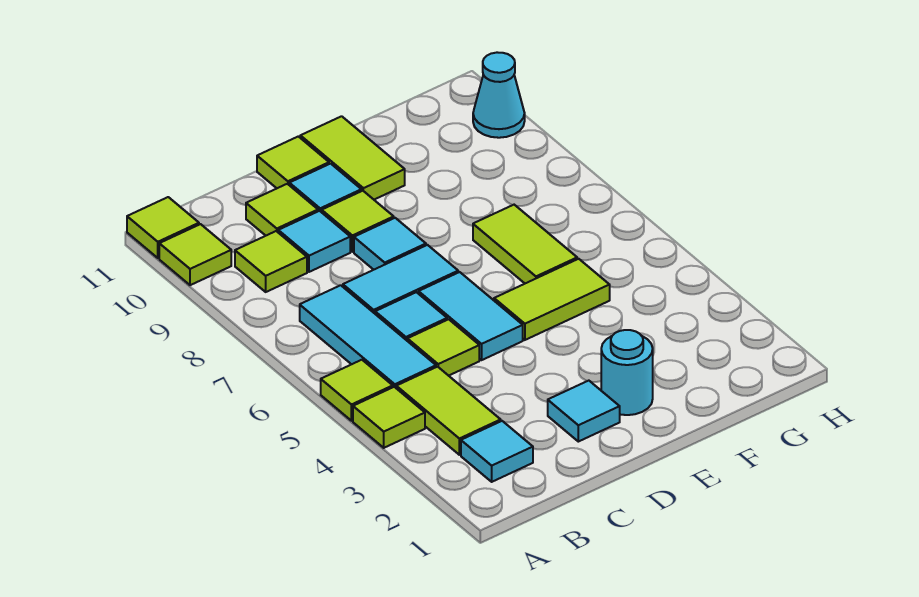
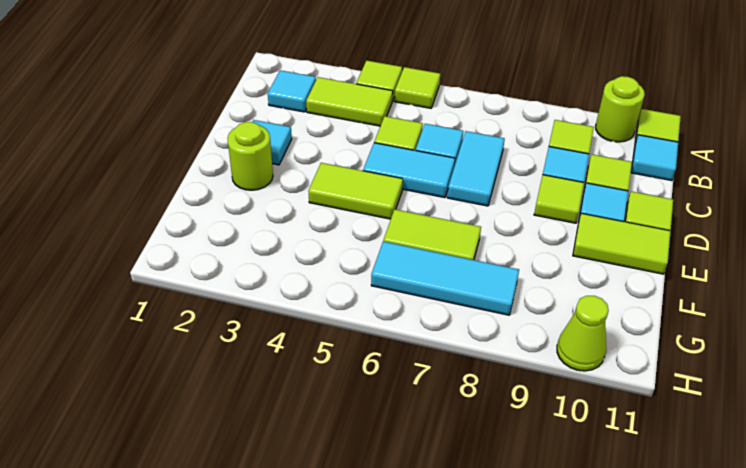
lime tile A10 level 1 -> lime round brick A10 level 1
cyan tile B5:B7 level 1 -> cyan tile G6:G8 level 1
cyan tile D8 level 1 -> cyan tile B11 level 1
cyan round brick E2 level 1 -> lime round brick E2 level 1
lime tile E5:F5 level 1 -> lime tile E4:E5 level 1
cyan cone H10 level 1 -> lime cone H10 level 1

